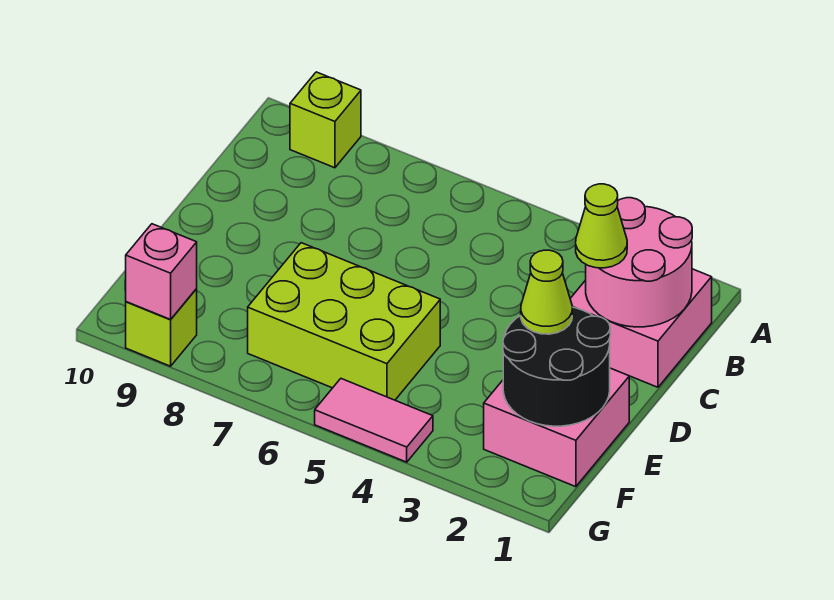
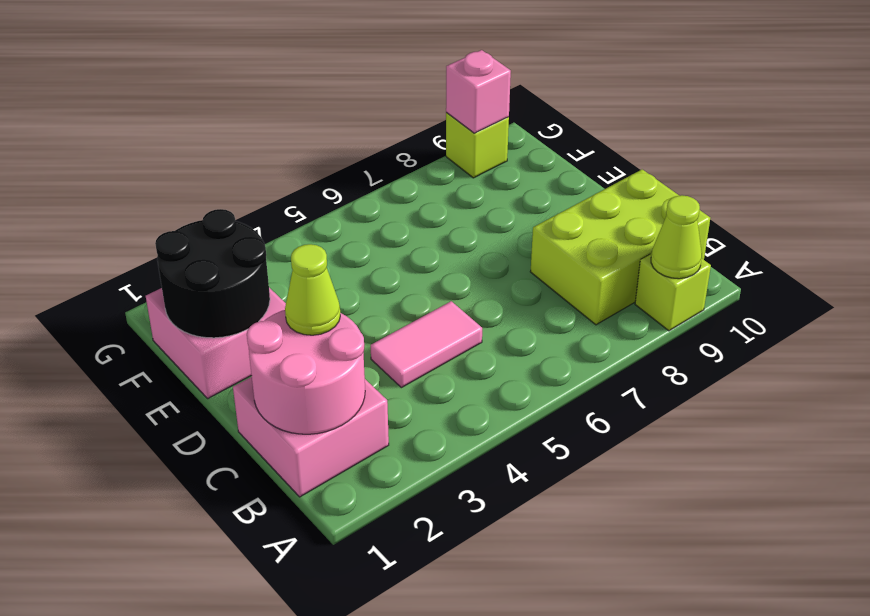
lime cone E2 level 3 -> lime cone A9 level 2
lime brick E5:F7 level 1 -> lime brick B8:C10 level 1
pink tile G4:G5 level 1 -> pink tile C4:C5 level 1

